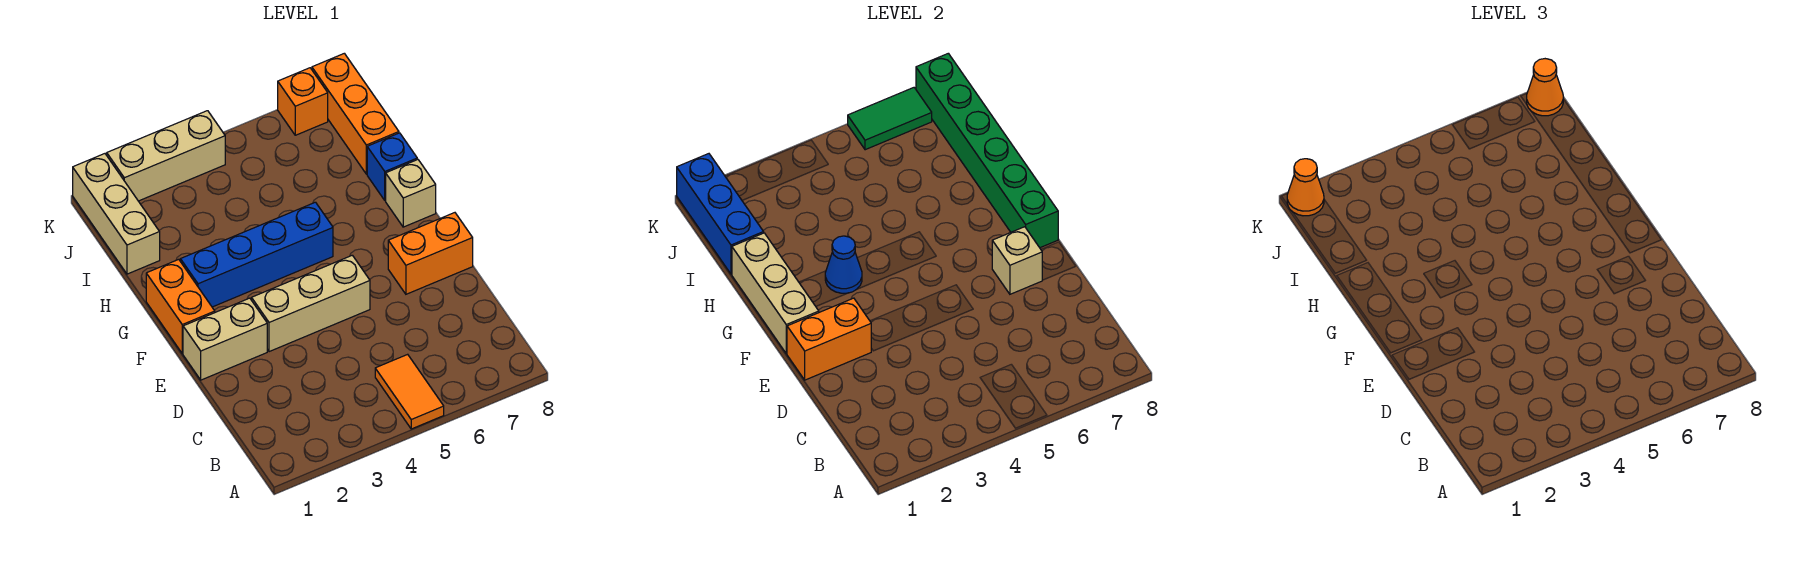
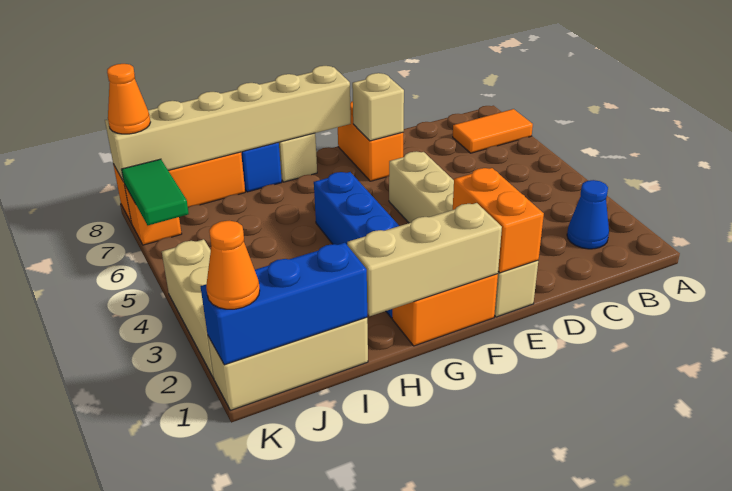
orange tile A5:B5 level 1 -> orange tile A7:B7 level 1
green brick F8:K8 level 2 -> tan brick F8:K8 level 2
blue cone G3 level 2 -> blue cone B2 level 1

